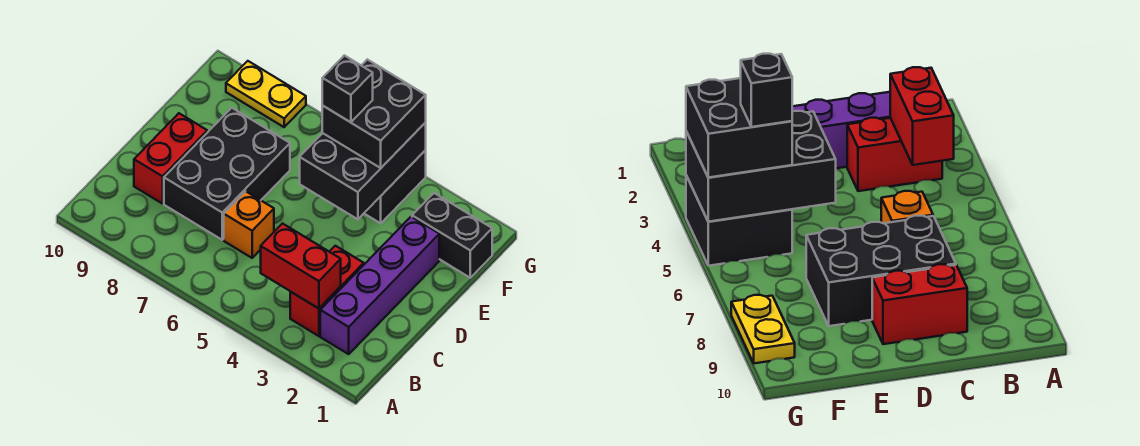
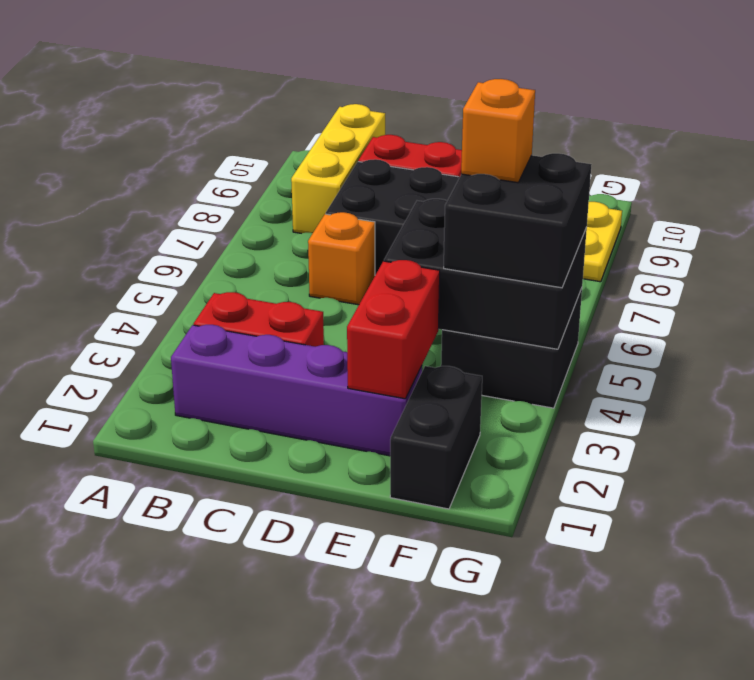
red brick B3:B4 level 2 -> red brick E2:E3 level 2
none -> yellow brick B8:B10 level 1
black brick F5 level 4 -> orange brick F5 level 4

